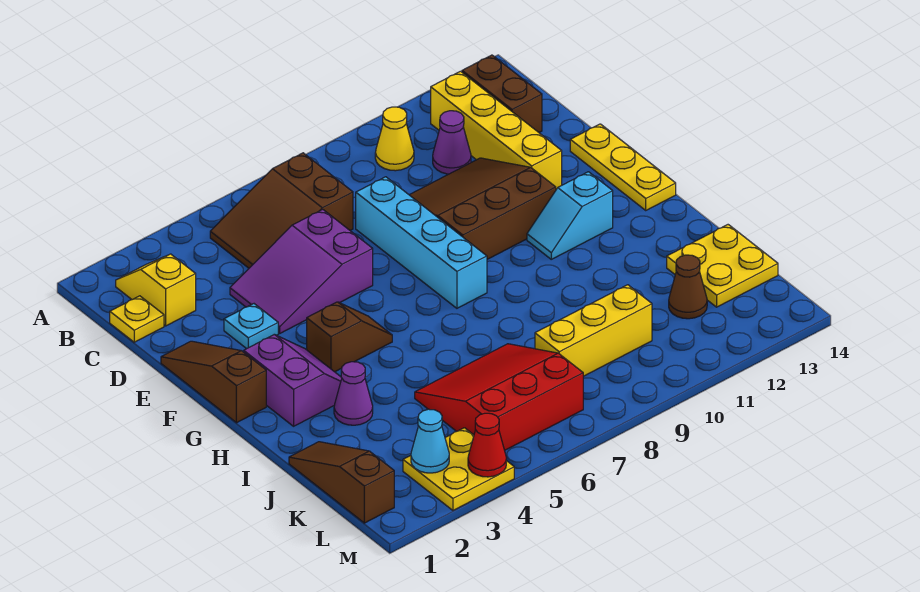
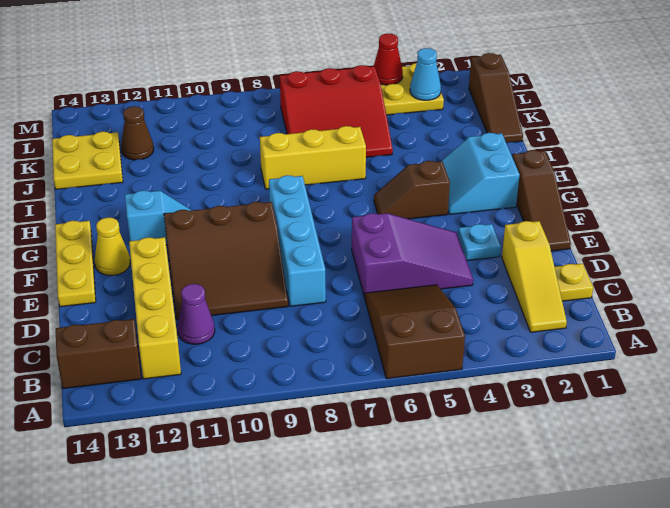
yellow slope B2:C2 level 1 top C -> yellow slope B2:D2 level 1 top D
brown slope B5:C7 level 1 top 7 -> brown slope A5:C6 level 1 top A
yellow cone B10 level 1 -> yellow cone F13 level 1
brown brick B13:C13 level 1 -> brown brick B13:B14 level 1
purple slope G2:H3 level 1 top 2 -> cyan slope G2:H3 level 1 top 2
purple cone I3 level 1 -> none
yellow brick K8:K10 level 1 -> yellow brick I6:I8 level 1

